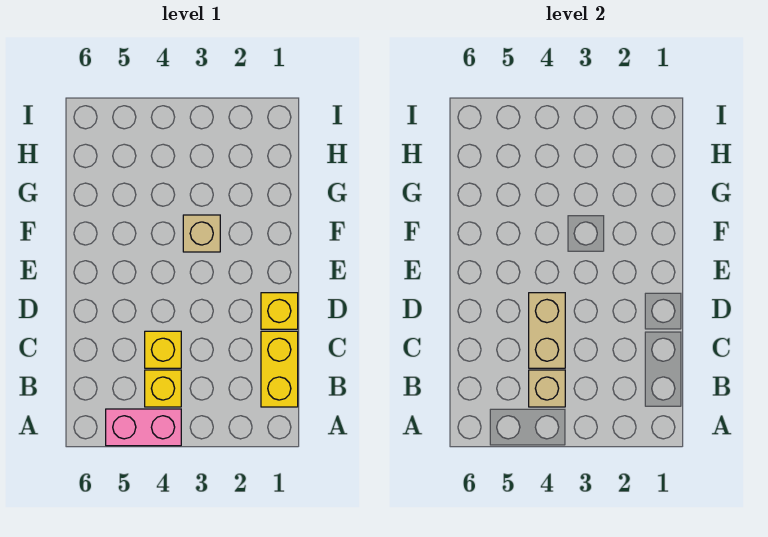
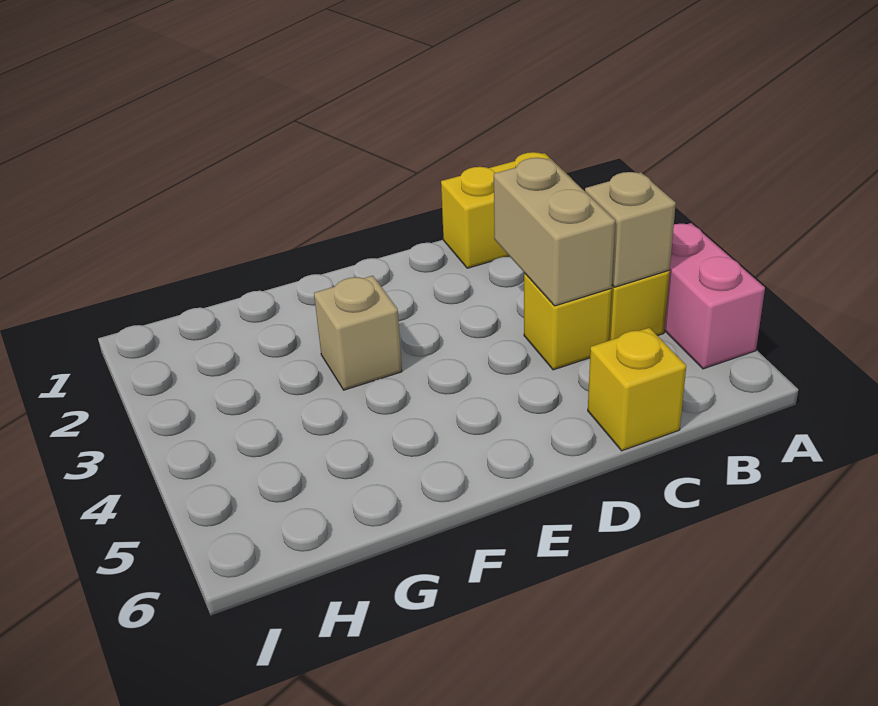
tan brick C4:D4 level 2 -> tan brick C3:C4 level 2
yellow brick D1 level 1 -> yellow brick C6 level 1

